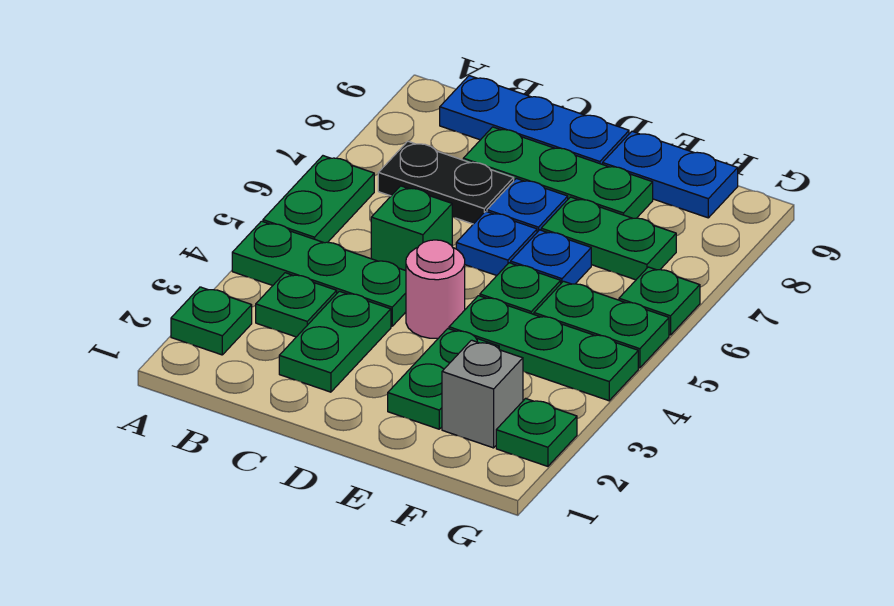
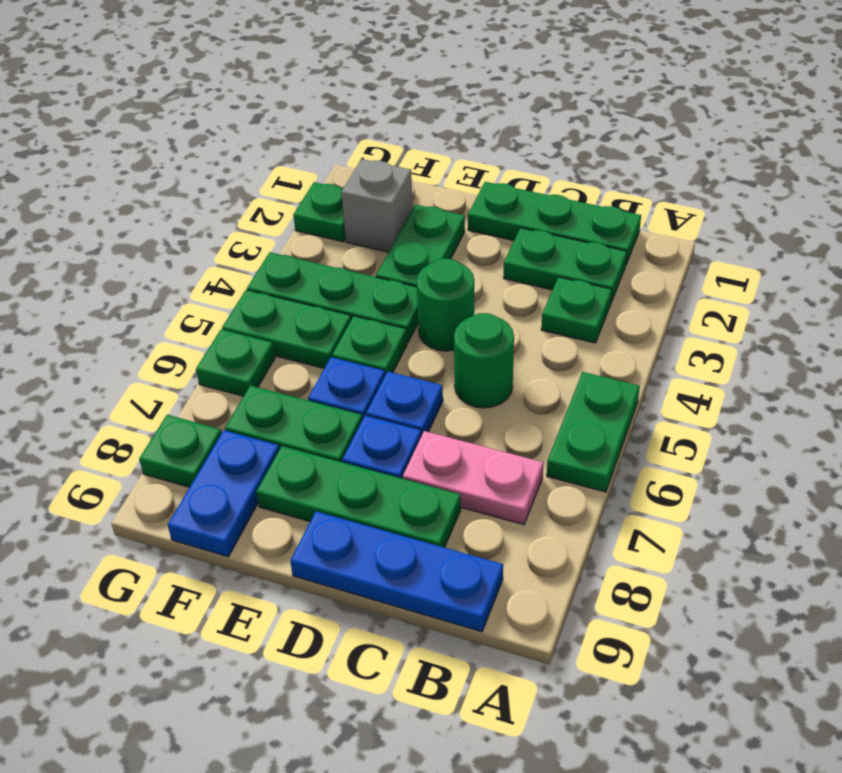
green plate A2 level 1 -> green plate G8 level 1
green plate A4:C4 level 1 -> green plate B1:D1 level 1
black plate B7:C7 level 1 -> pink plate B7:C7 level 1
green plate C2:C3 level 1 -> green plate B2:C2 level 1
green brick C5 level 1 -> green round brick C5 level 1
pink round brick D4 level 1 -> green round brick D4 level 1
blue plate E9:F9 level 1 -> blue plate F8:F9 level 1

